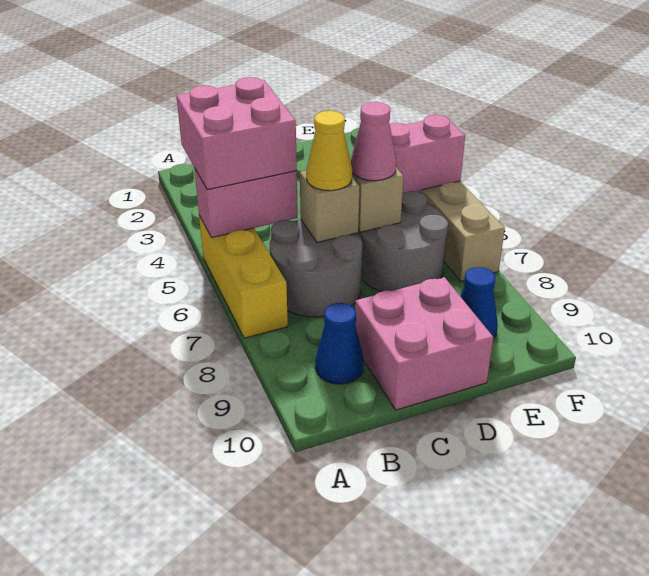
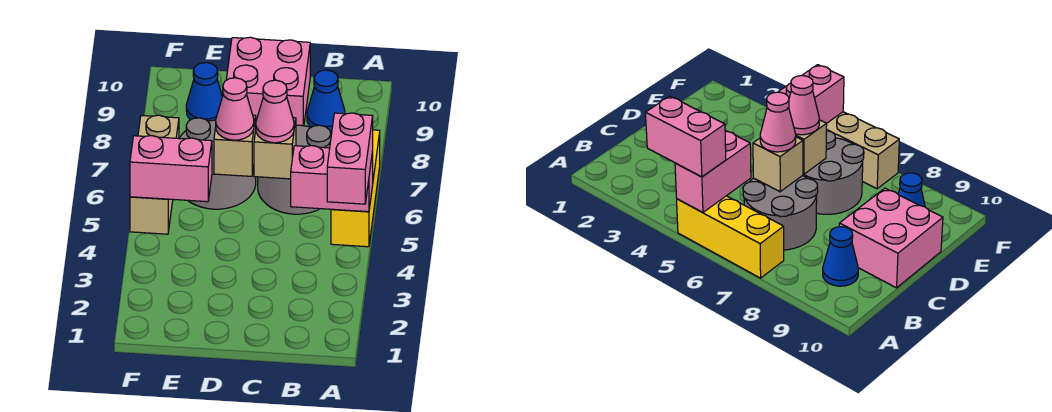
pink brick A4:B5 level 3 -> pink brick A4:A5 level 3
yellow cone C6 level 3 -> pink cone C6 level 3

